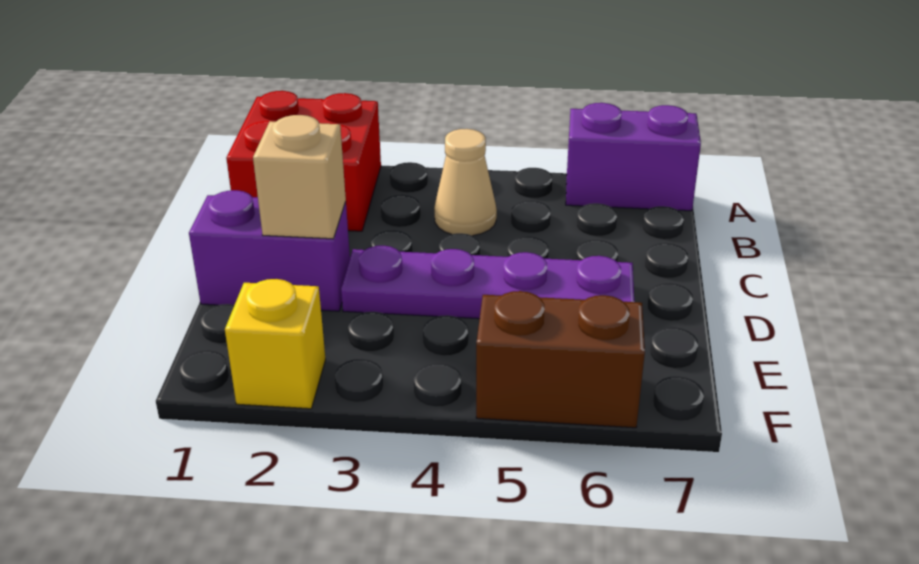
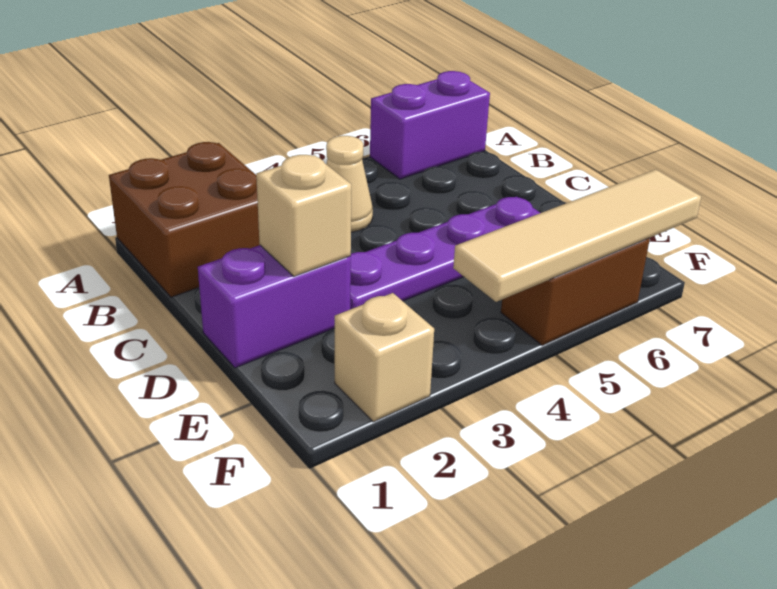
red brick A1:B2 level 1 -> brown brick A1:B2 level 1
yellow brick F2 level 1 -> tan brick F2 level 1
none -> tan tile F4:F7 level 2

